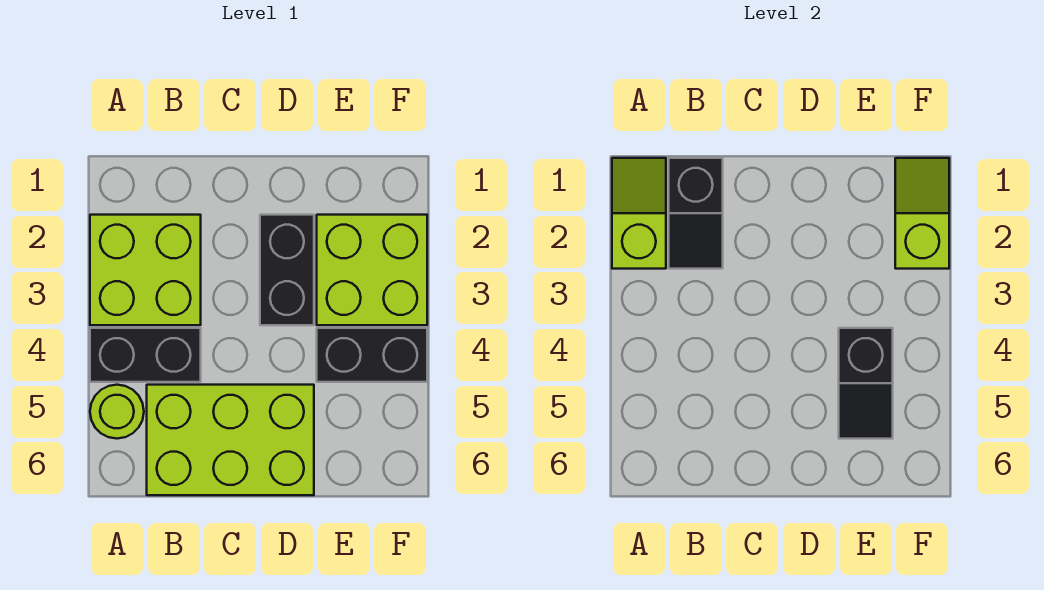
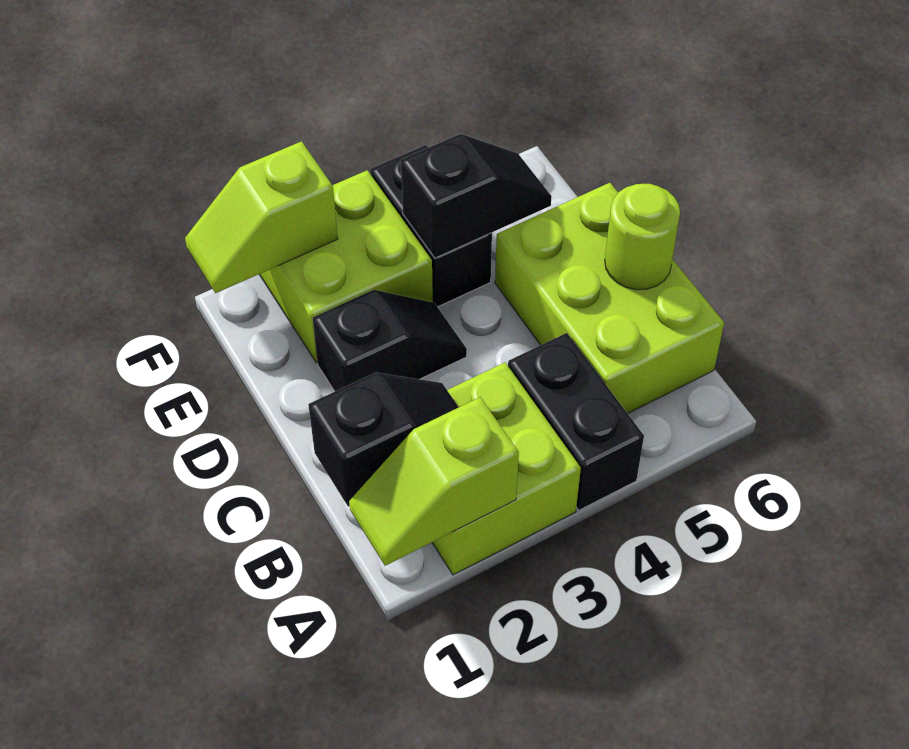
lime round brick A5 level 1 -> lime round brick C6 level 2
black brick D2:D3 level 1 -> black slope D2:D3 level 1 top 2

